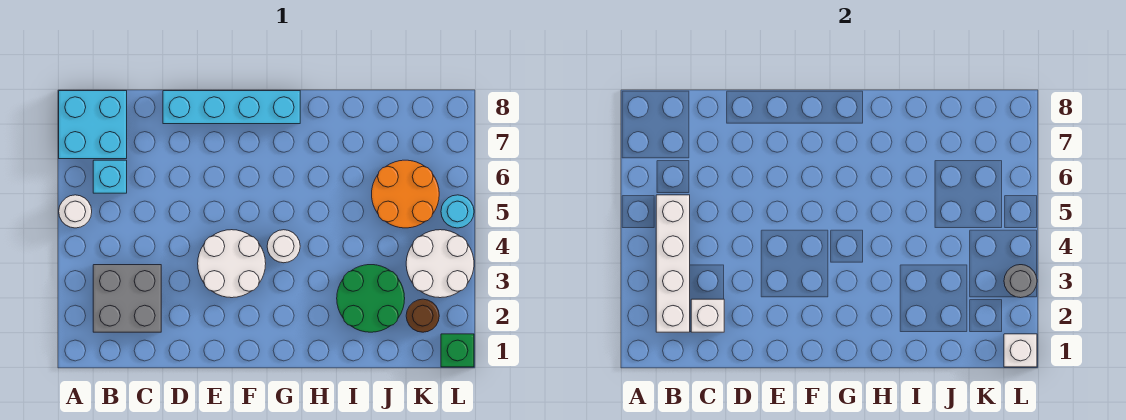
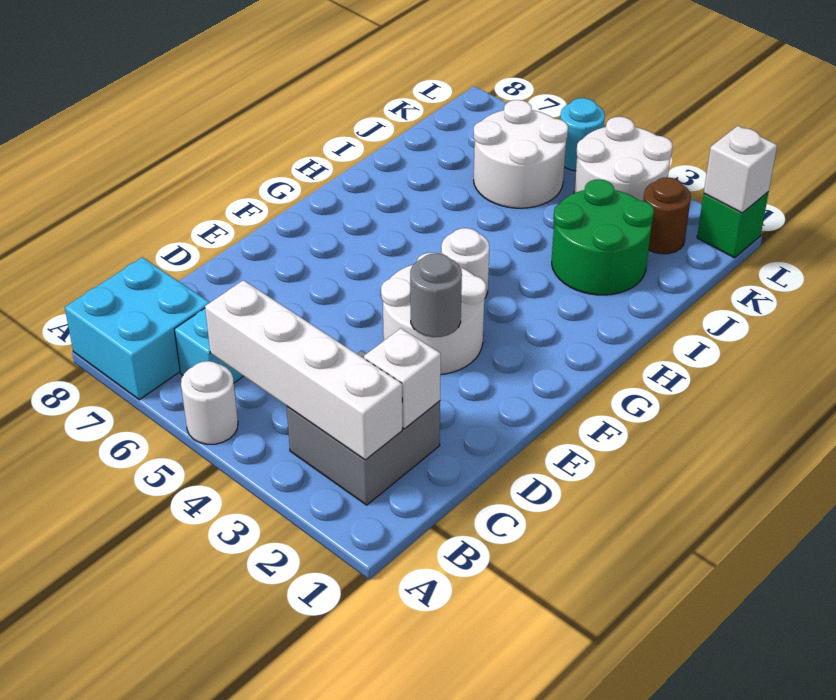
cyan brick D8:G8 level 1 -> none
orange round brick J5:K6 level 1 -> white round brick J5:K6 level 1
grey round brick L3 level 2 -> grey round brick E3 level 2

